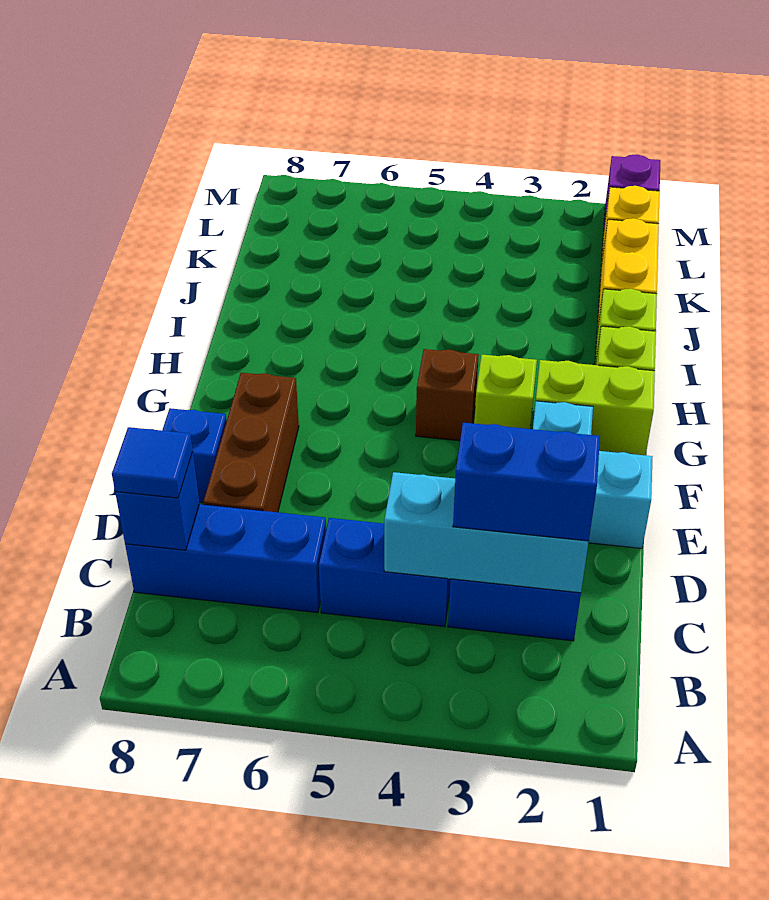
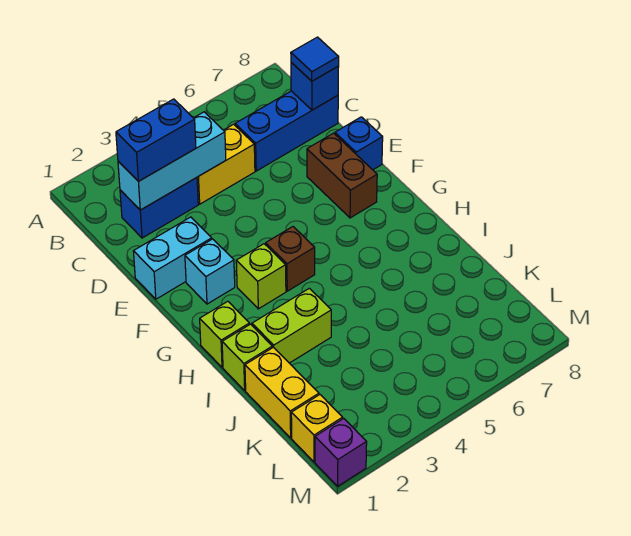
blue brick C4:C5 level 1 -> yellow brick C4:C5 level 1
brown brick D7:F7 level 1 -> brown brick E7:F7 level 1
lime brick G1:G2 level 1 -> lime brick I2:I3 level 1

